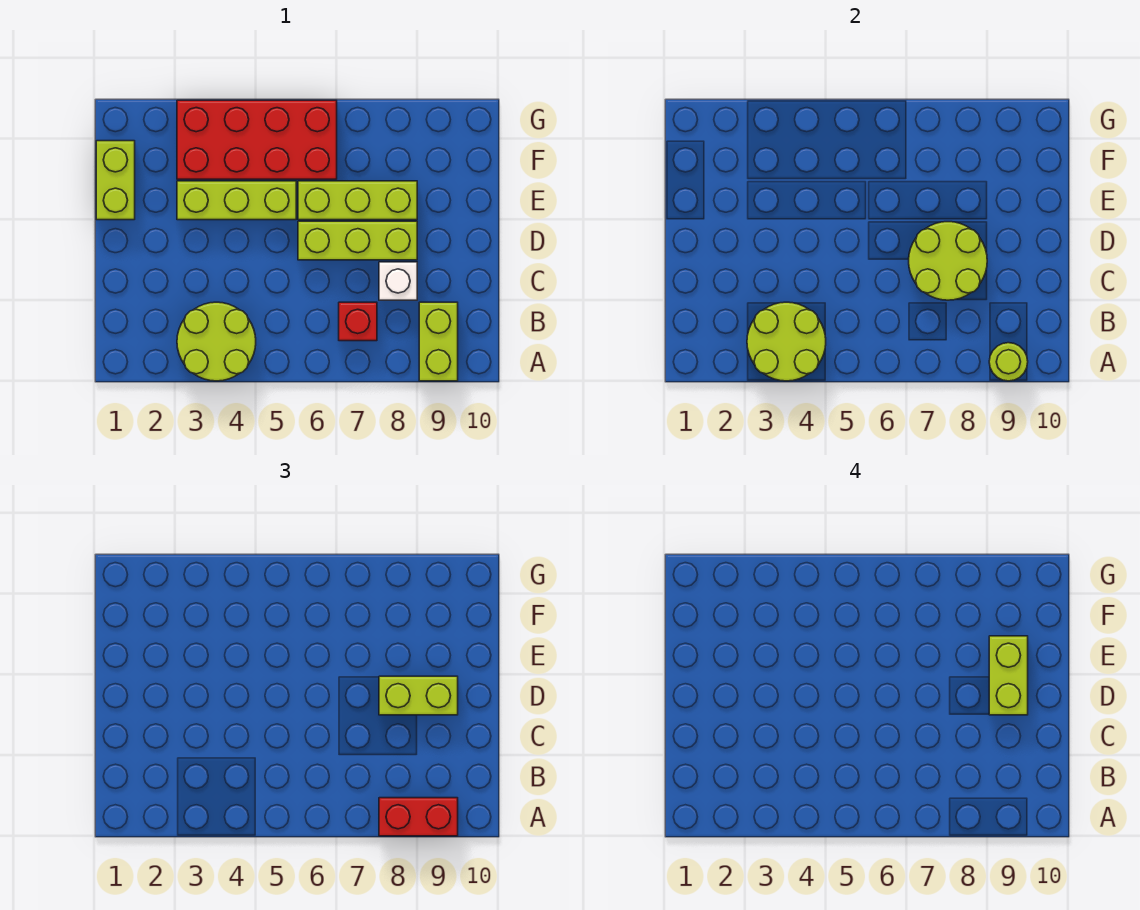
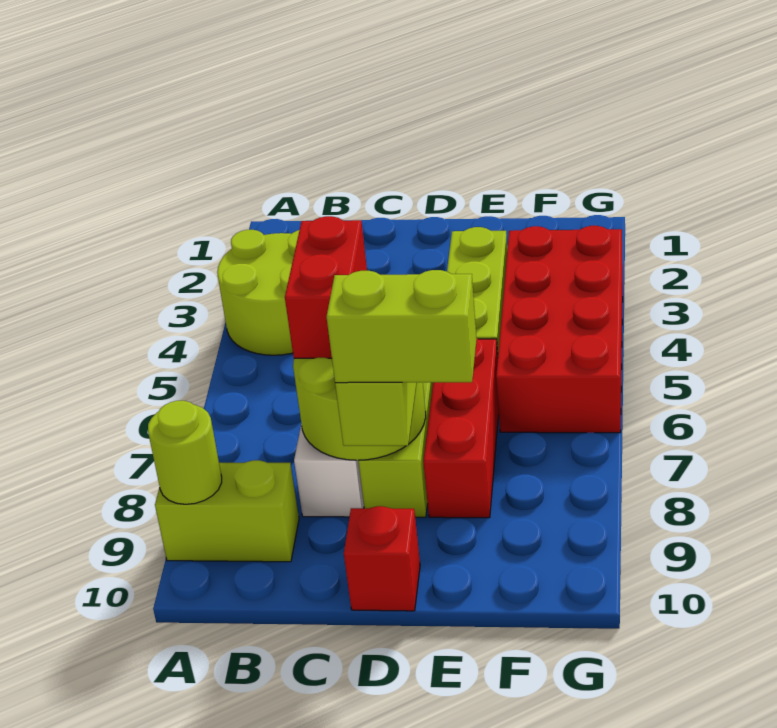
lime round brick A3:B4 level 2 -> none
red brick A8:A9 level 3 -> red brick C6:C7 level 3
red brick B7 level 1 -> red brick D10 level 1
lime brick E1:F1 level 1 -> none
lime brick E6:E8 level 1 -> red brick E6:E8 level 1

